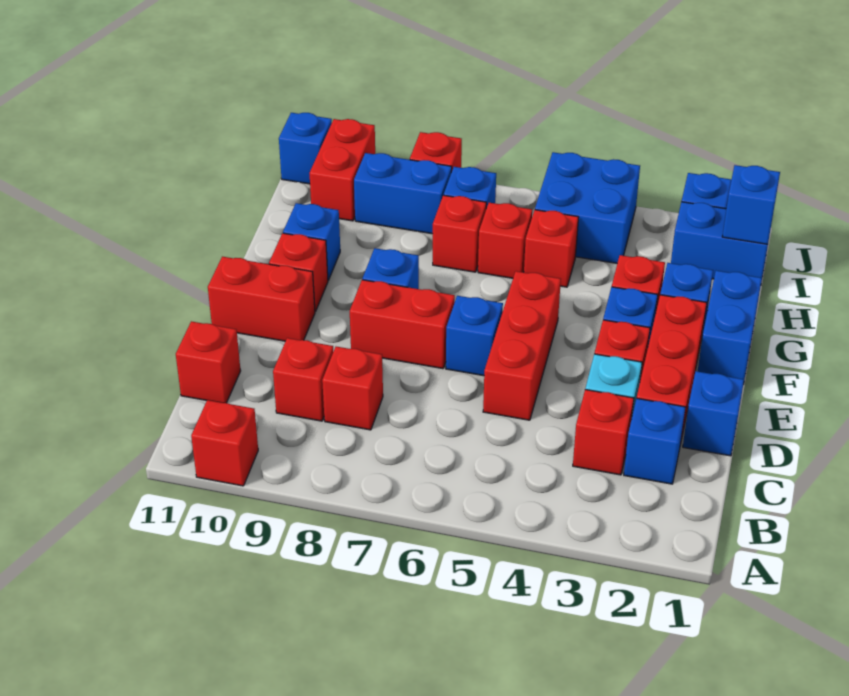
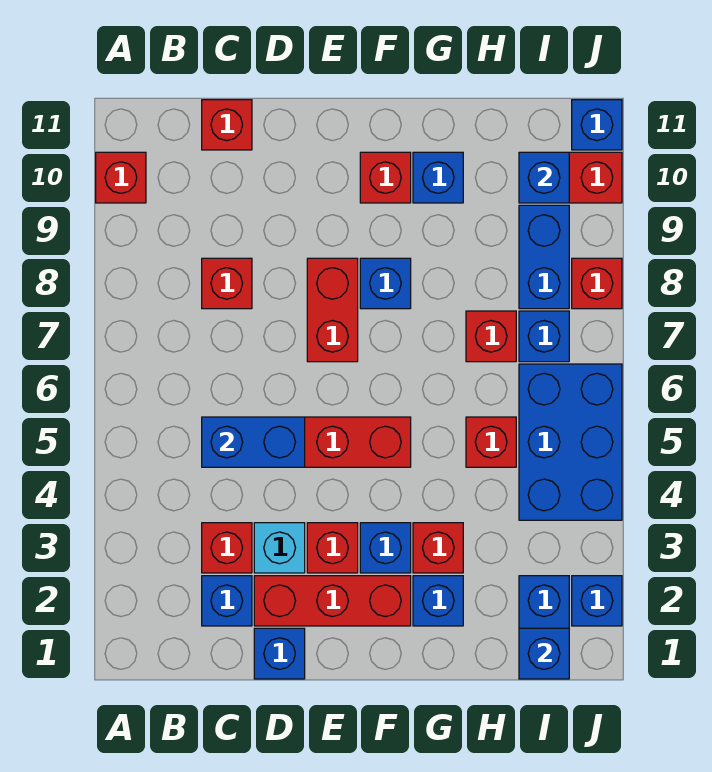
red brick C9 level 1 -> none
blue brick E6 level 1 -> blue brick I10 level 2
red brick E10:E11 level 1 -> none
blue brick F1:G1 level 1 -> blue brick C5:D5 level 2
red brick H6 level 1 -> none
blue brick I4:J5 level 1 -> blue brick I4:J6 level 1

